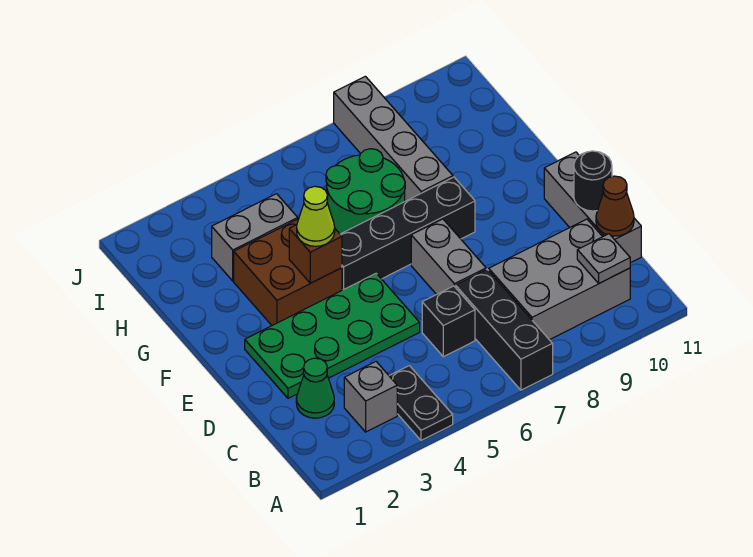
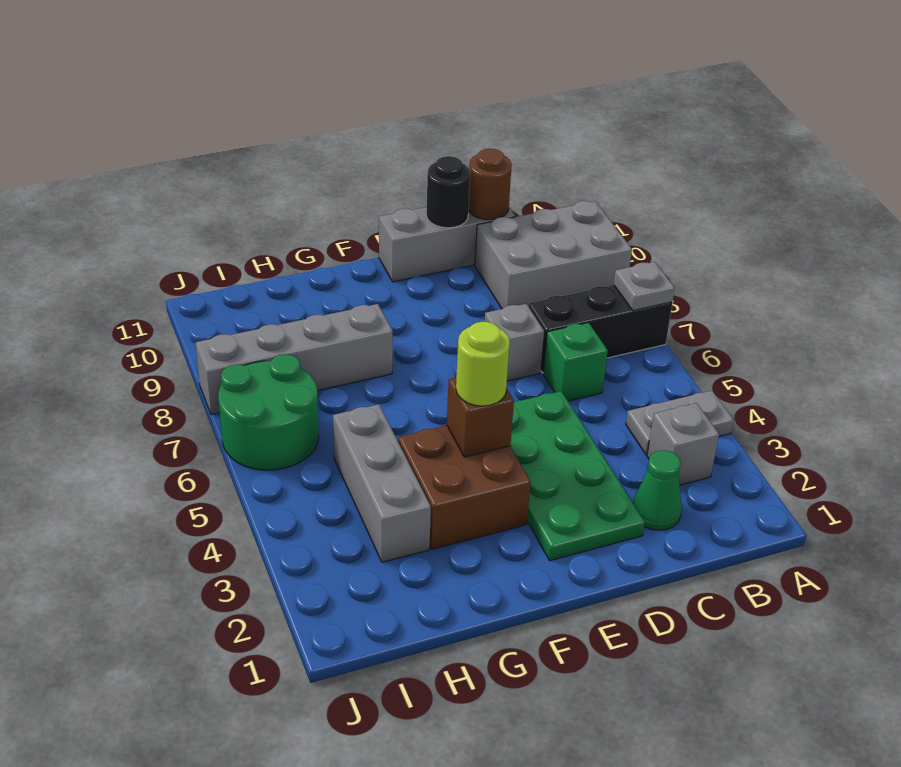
black plate A4:B4 level 1 -> grey plate A4:B4 level 1
grey brick B8:C10 level 1 -> grey brick A9:C10 level 1
grey plate B10 level 2 -> grey plate A7 level 2
black brick C6 level 1 -> green brick C6 level 1
brown cone C11 level 2 -> brown round brick C11 level 2
grey brick D7:E7 level 1 -> grey brick D7 level 1
lime cone F4 level 3 -> lime round brick F4 level 3
black brick F5:F8 level 1 -> none
green round brick G6:H7 level 1 -> green round brick I6:J7 level 1
grey brick H3:H4 level 1 -> grey brick H3:H5 level 1

